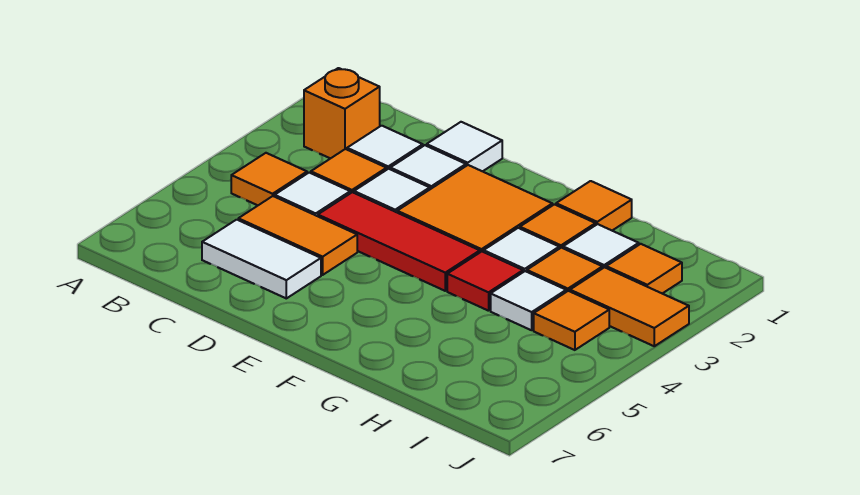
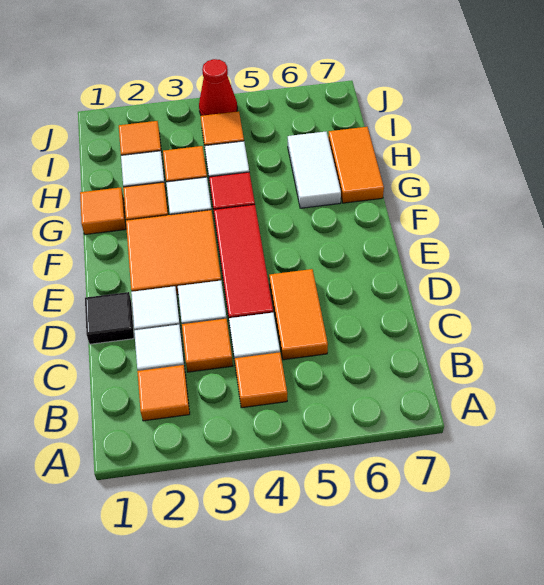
orange brick B2 level 1 -> orange tile B2 level 1
white tile C6:D6 level 1 -> white tile G6:H6 level 1
white tile D1 level 1 -> black tile D1 level 1
orange tile I3:J3 level 1 -> orange tile G7:H7 level 1
none -> red cone J4 level 1

